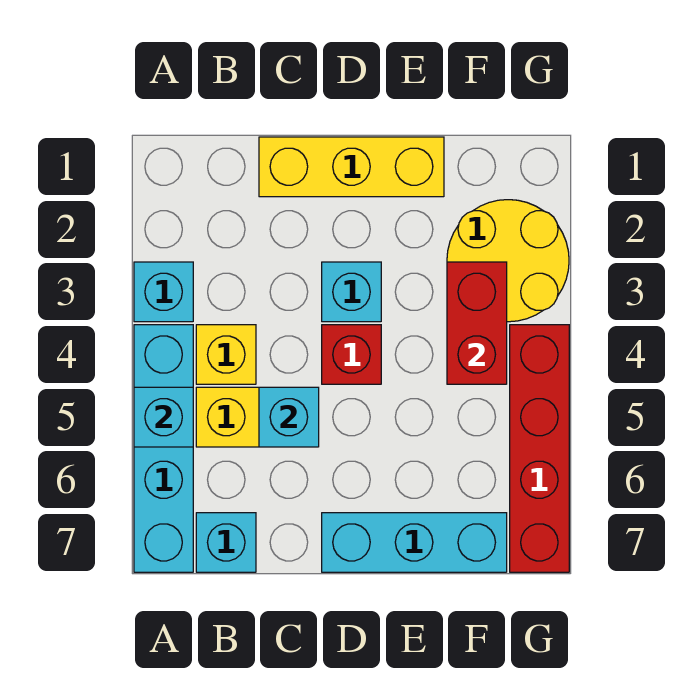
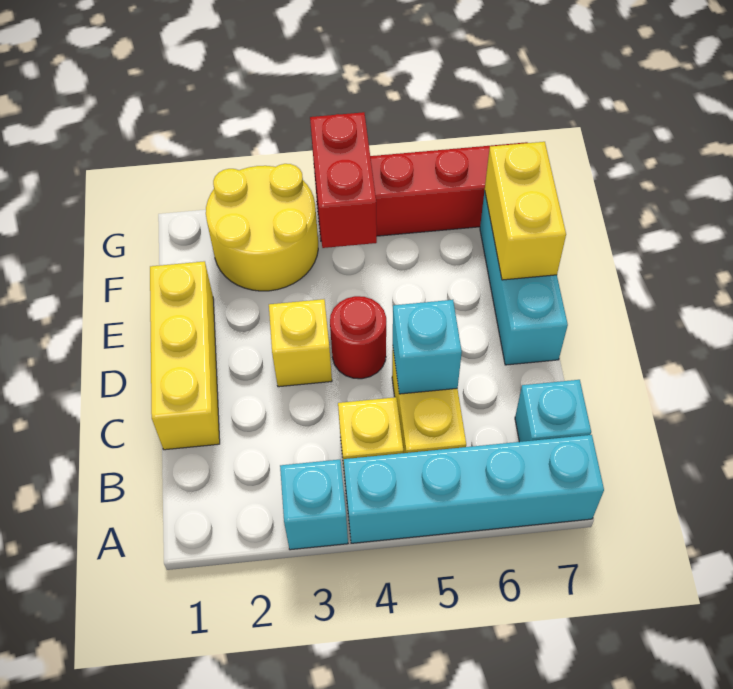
cyan brick A5 level 2 -> none
cyan brick D3 level 1 -> yellow brick D3 level 1
red brick D4 level 1 -> red round brick D4 level 1
none -> yellow brick E7:F7 level 2
red brick F3:F4 level 2 -> red brick F4:G4 level 2

